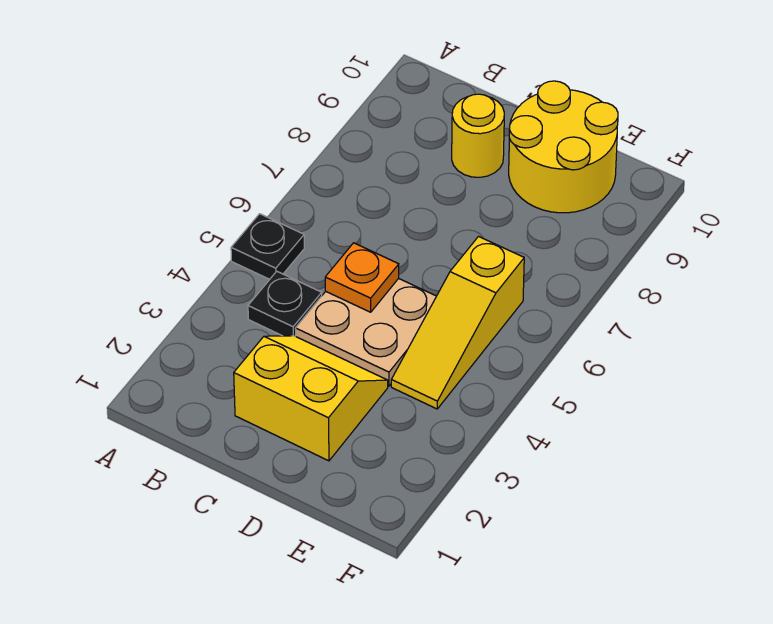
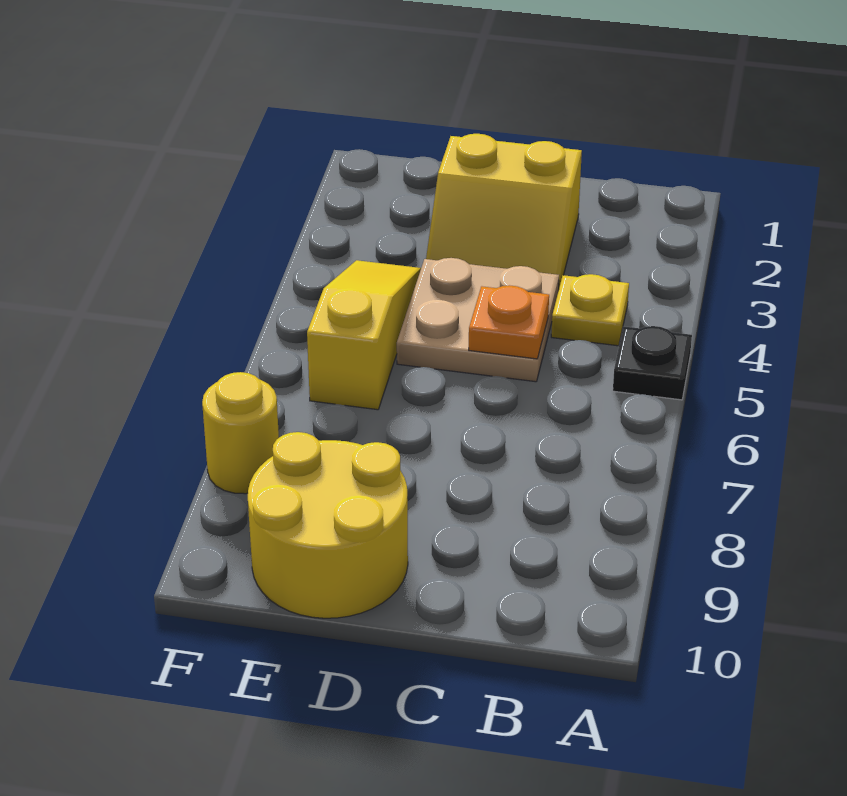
black plate B4 level 1 -> yellow plate B4 level 1
yellow round brick C9 level 1 -> yellow round brick F8 level 1

